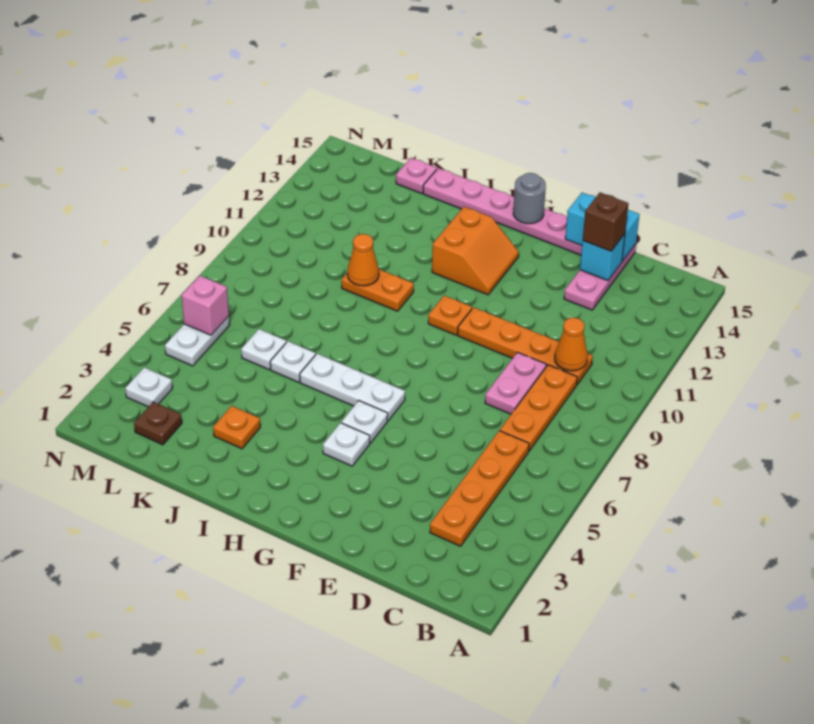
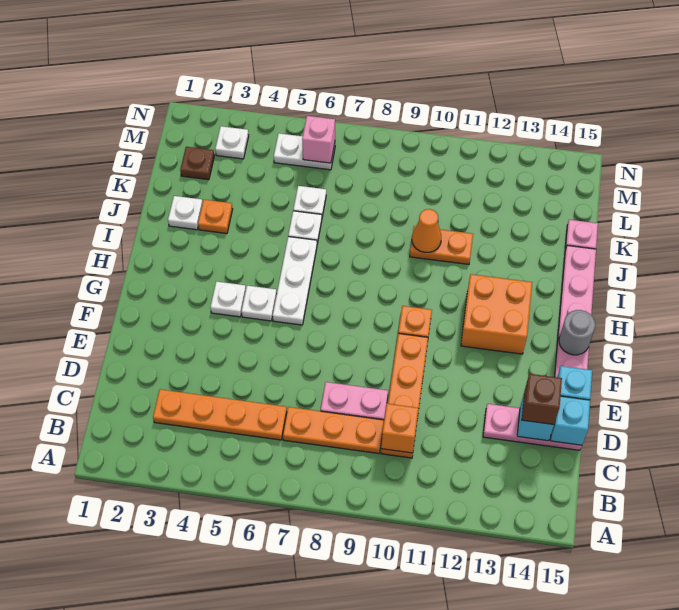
orange cone C10 level 2 -> orange brick C10 level 2
orange slope G12:H13 level 1 top H -> orange brick G12:H13 level 1
orange plate I10:J10 level 1 -> orange plate J10:J11 level 1
none -> white plate J2 level 1

